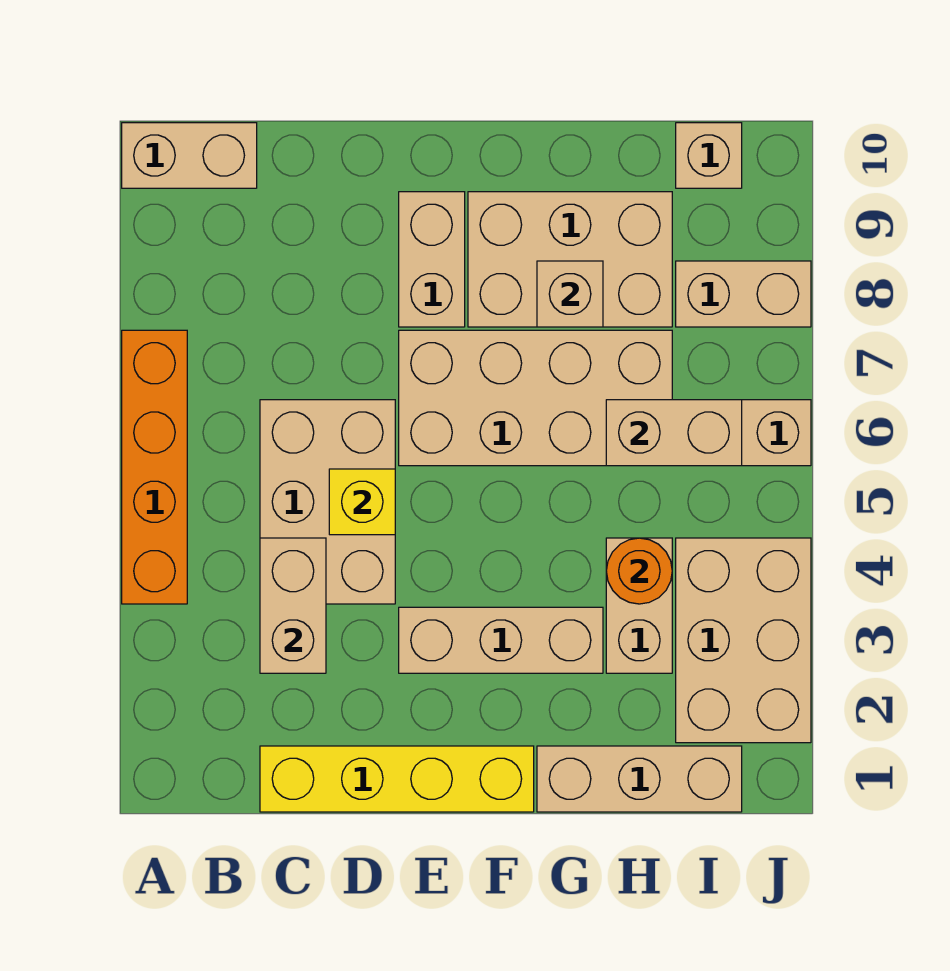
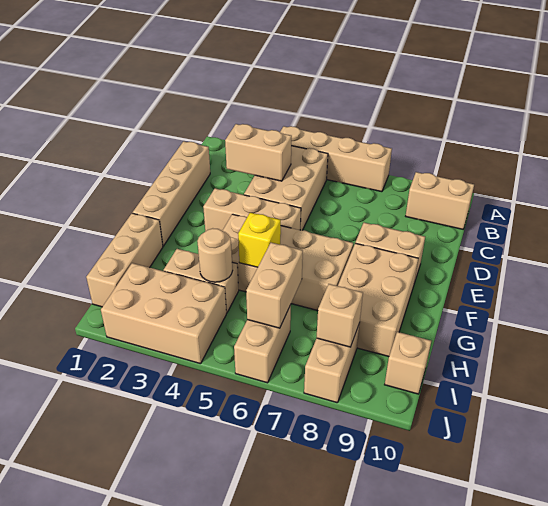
orange brick A4:A7 level 1 -> tan brick A4:A7 level 1
tan brick A10:B10 level 1 -> tan brick B9:B10 level 1
yellow brick C1:F1 level 1 -> tan brick C1:F1 level 1
tan brick C4:D6 level 1 -> tan brick B4:D5 level 1
yellow brick D5 level 2 -> yellow brick G5 level 2
tan brick E3:G3 level 1 -> tan brick E3:E5 level 1
tan brick E6:H7 level 1 -> tan brick F4:G7 level 1
tan brick G8 level 2 -> tan brick I8 level 2
orange round brick H4 level 2 -> tan round brick H4 level 2

